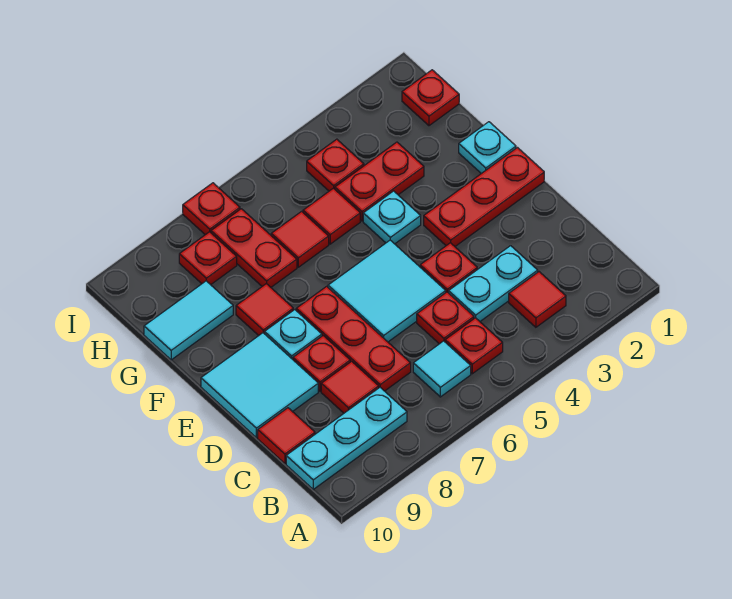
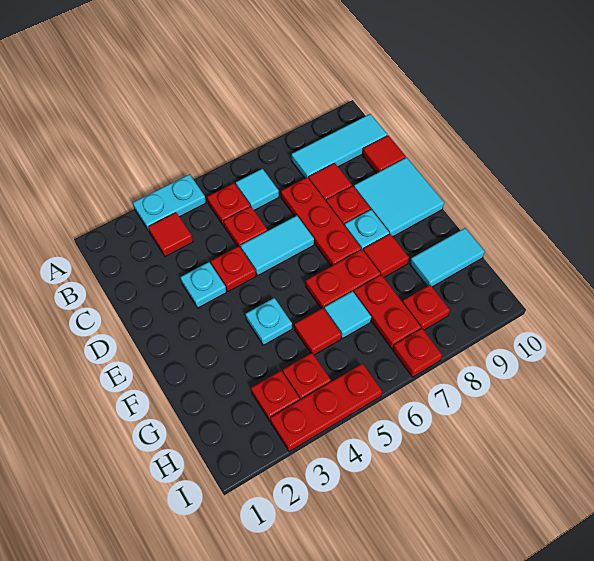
cyan plate B8:B10 level 1 -> cyan tile B8:B10 level 1
cyan plate C3:C4 level 1 -> cyan plate A3:A4 level 1
cyan tile D5:E6 level 1 -> cyan tile D5:D6 level 1
red plate E1:E3 level 1 -> red plate I3:I5 level 1
cyan plate F1 level 1 -> cyan plate D3 level 1
red plate G3:G4 level 1 -> red plate F6:F7 level 1
red tile G6 level 1 -> cyan tile G6 level 1
red plate H1 level 1 -> red plate H3 level 1

